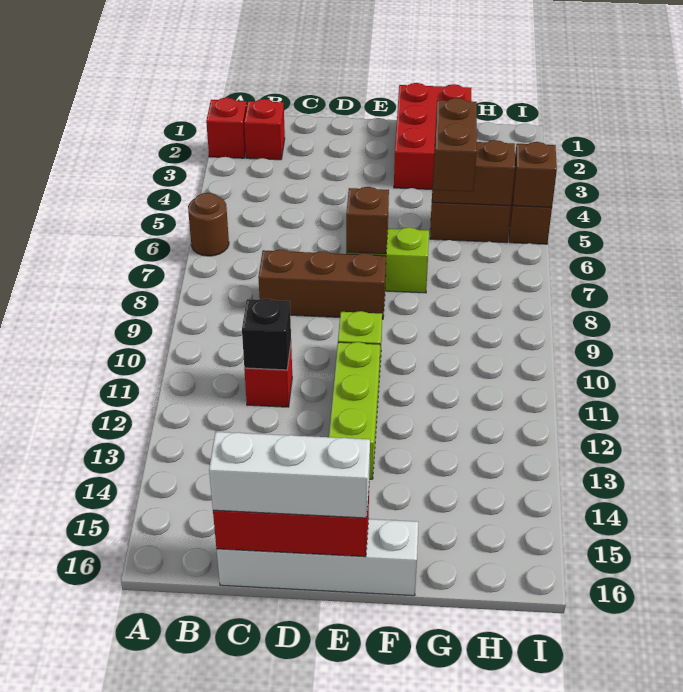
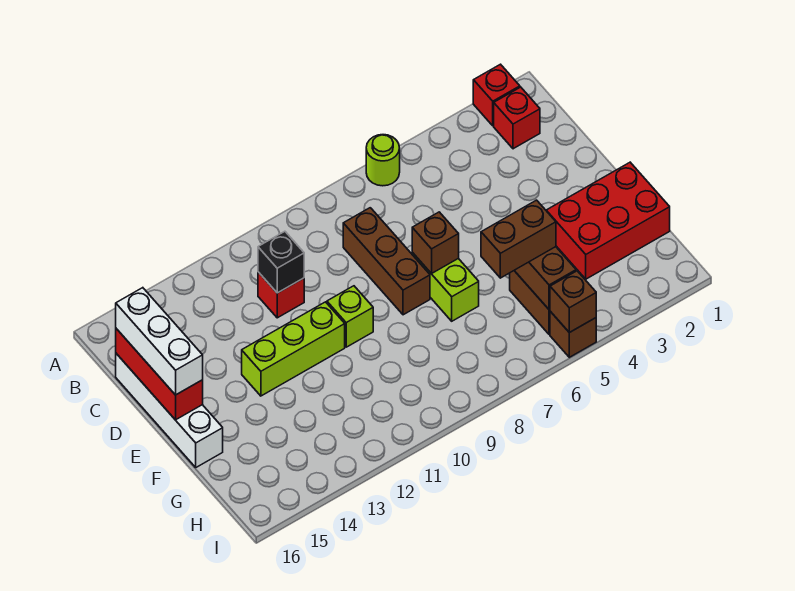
brown round brick A6 level 1 -> lime round brick A6 level 1

